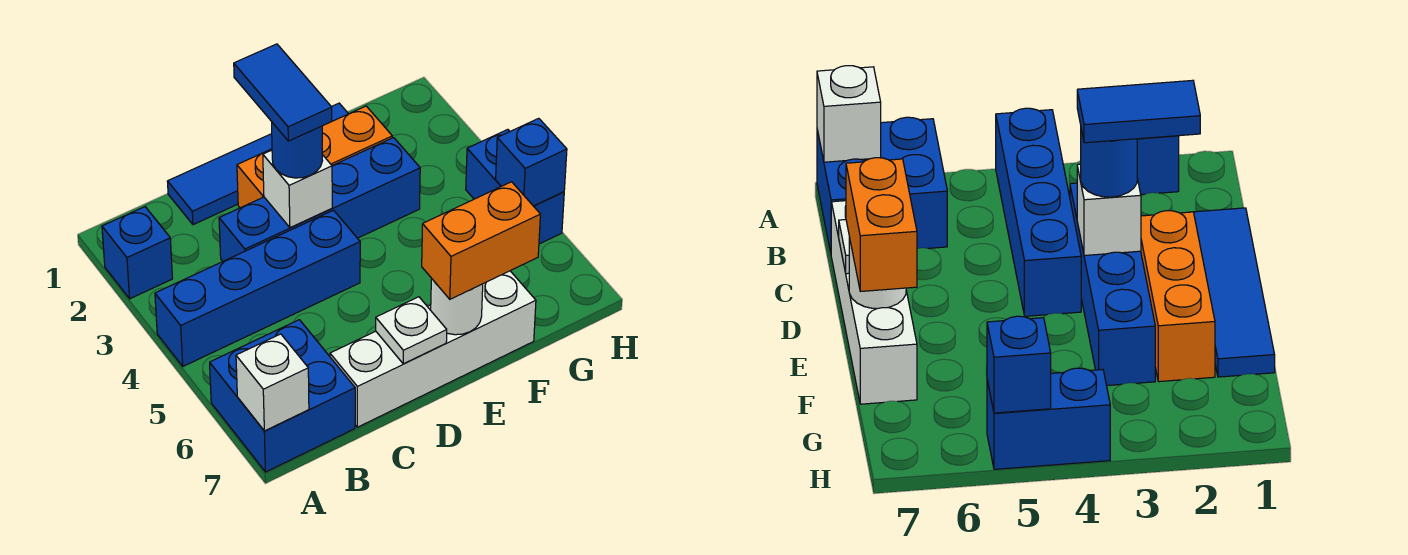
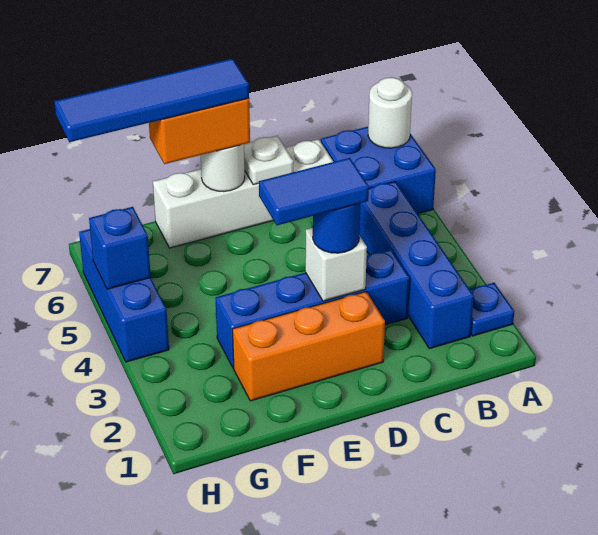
blue brick A2 level 1 -> blue plate A2 level 1
blue brick A4:D4 level 1 -> blue brick B2:B5 level 1
white brick A7 level 2 -> white round brick A7 level 2
blue tile C1:F1 level 1 -> blue tile E7:H7 level 4
blue tile D2:D3 level 4 -> blue tile D3:E3 level 4
blue brick H4:H5 level 1 -> blue brick H4:H6 level 1

